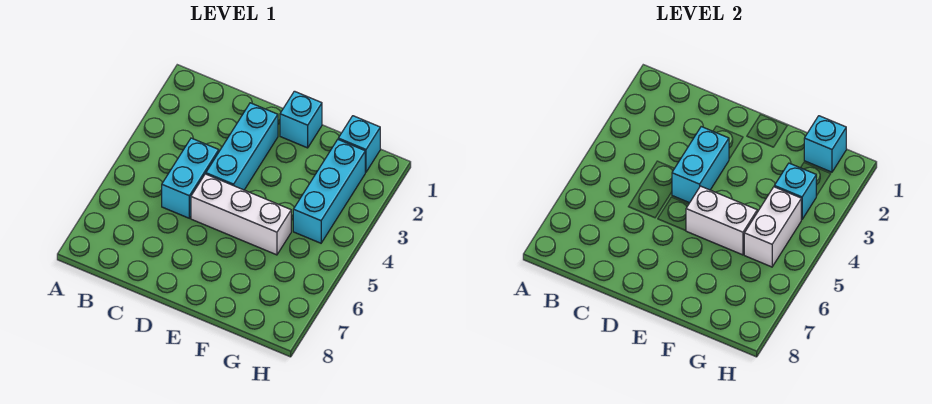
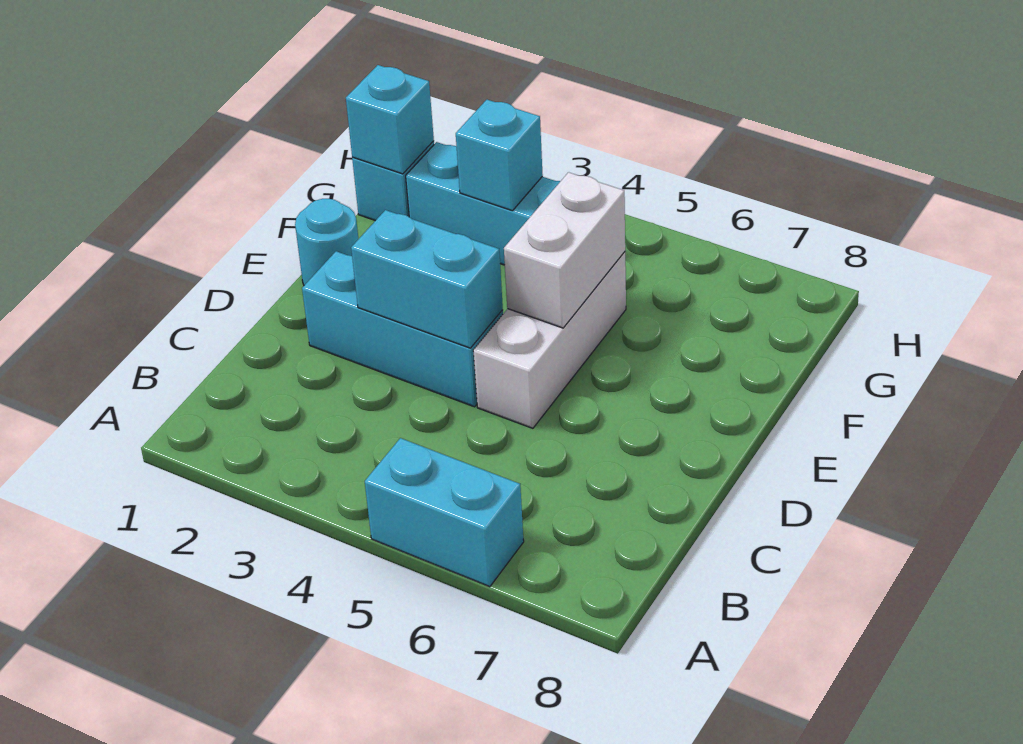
cyan brick C4:C5 level 1 -> cyan brick A5:A6 level 1
cyan brick E1 level 1 -> cyan round brick E1 level 1
white brick G4:G5 level 2 -> none

